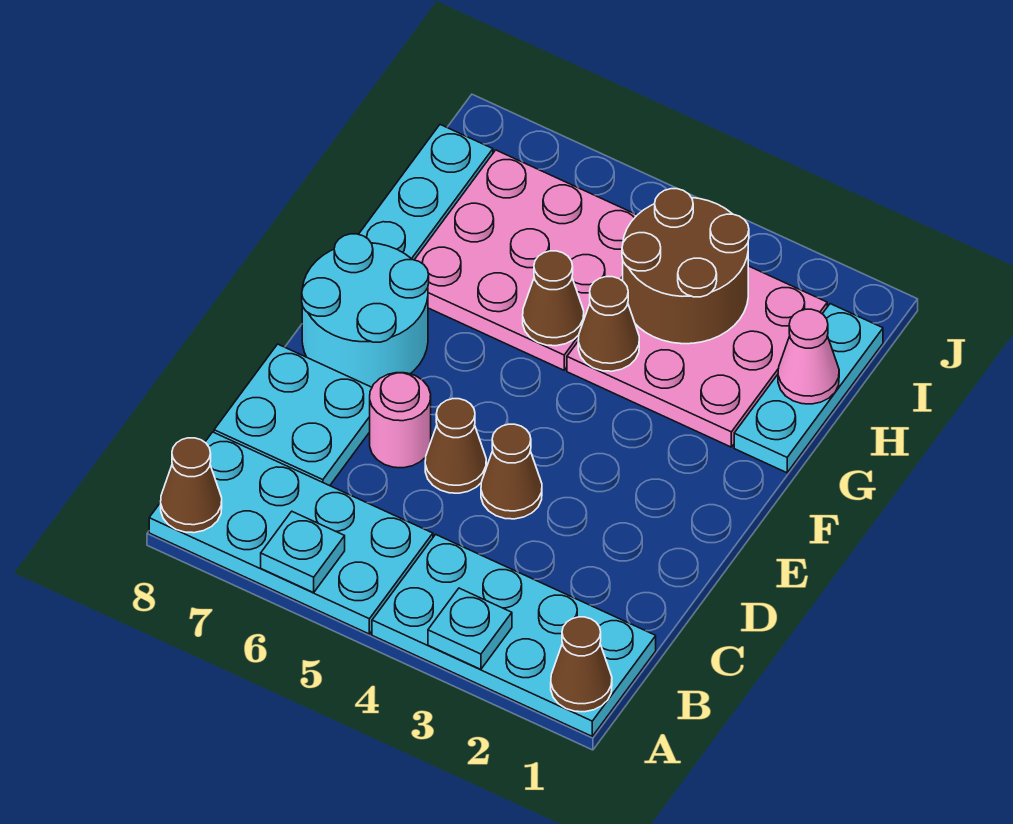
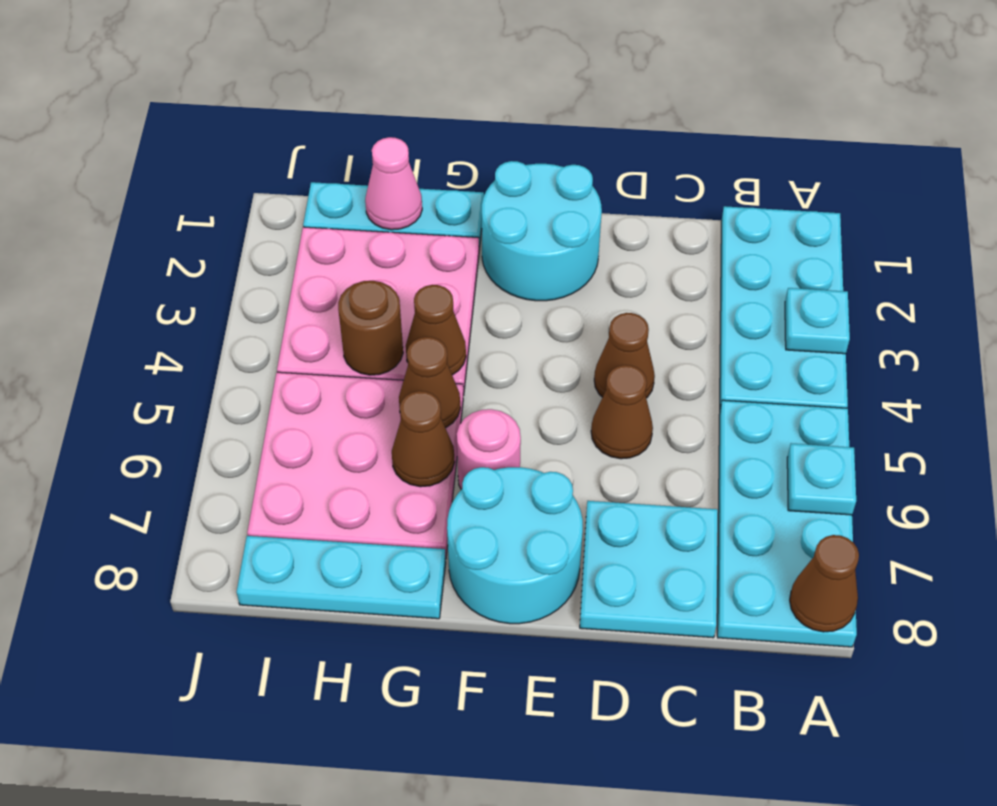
brown cone A1 level 2 -> brown cone G6 level 2
pink round brick D6 level 1 -> pink round brick F6 level 1
none -> cyan round brick E1:F2 level 1
brown round brick H3:I4 level 2 -> brown round brick H4 level 2

